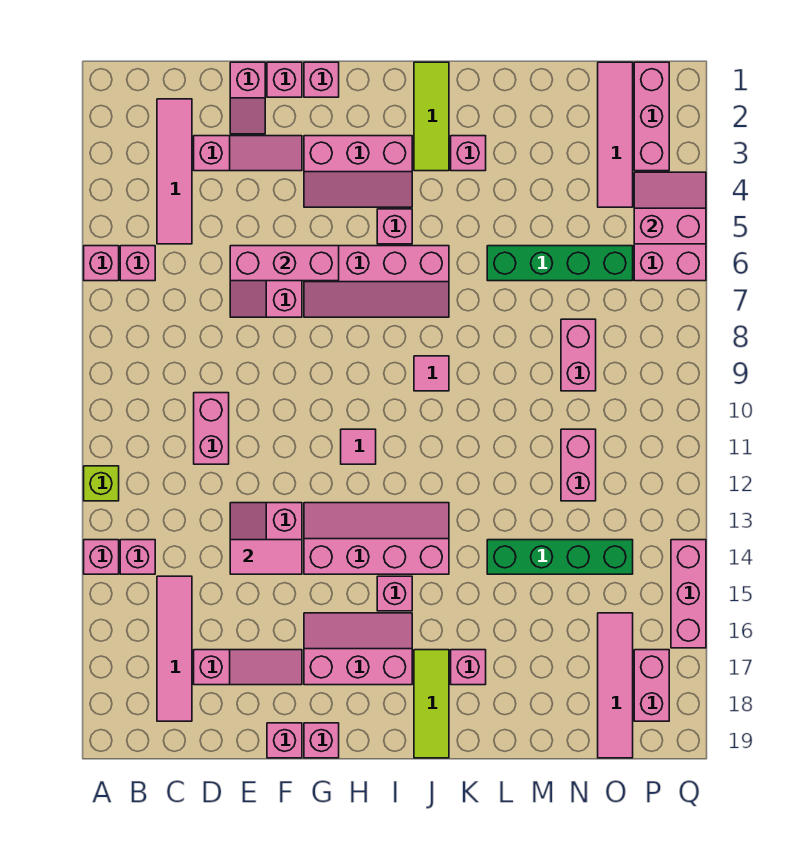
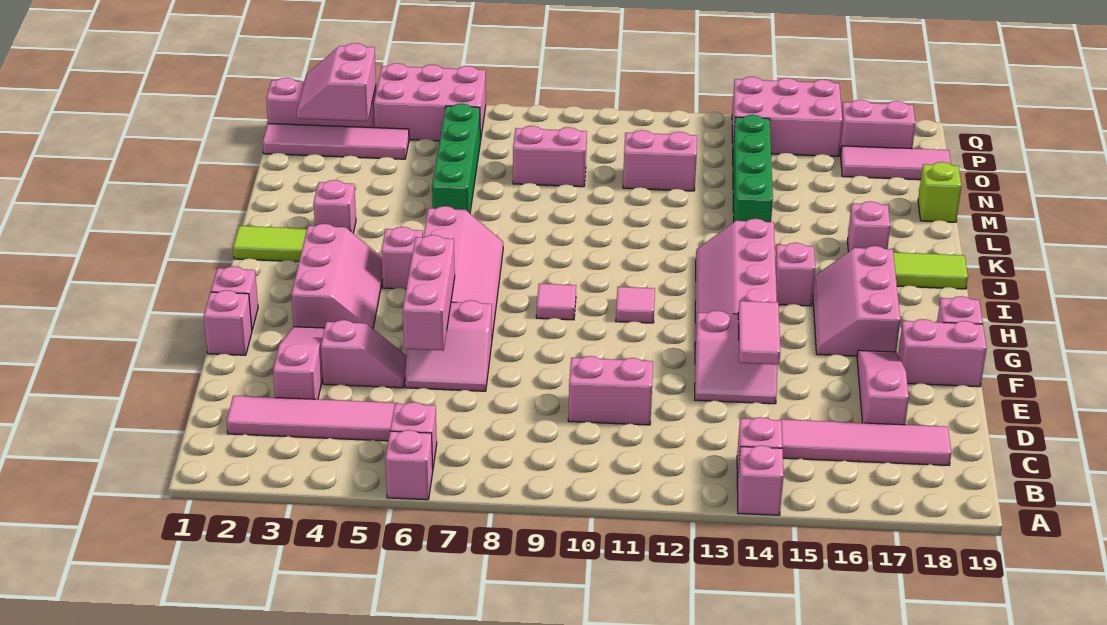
lime brick A12 level 1 -> lime brick M19 level 1
pink slope E1:E2 level 1 top 1 -> pink slope E4:E5 level 1 top 4
pink brick F19 level 1 -> pink brick F18:F19 level 1
pink tile J9 level 1 -> pink tile H9 level 1
pink tile O16:O19 level 1 -> pink tile O17:O19 level 1
pink slope P4:Q5 level 2 top 5 -> pink slope O2:P3 level 2 top 3
pink brick Q14:Q16 level 1 -> pink brick P14:Q16 level 1

